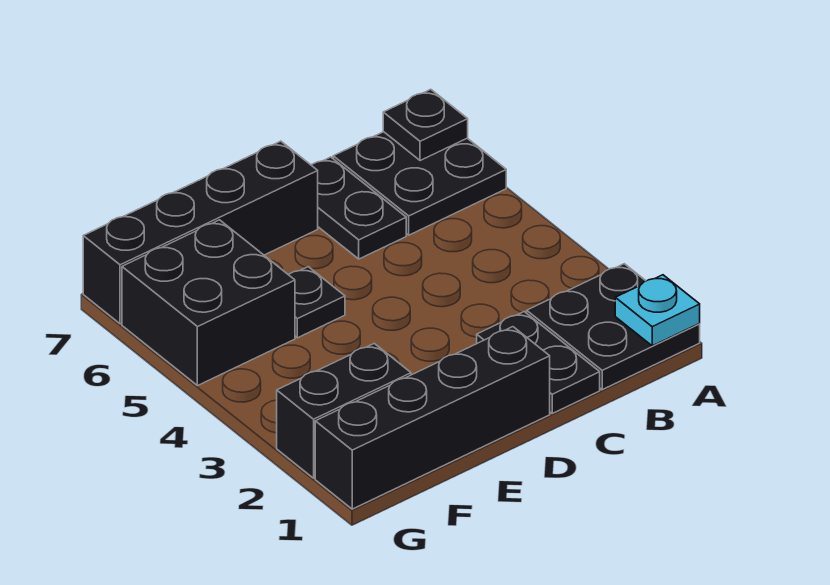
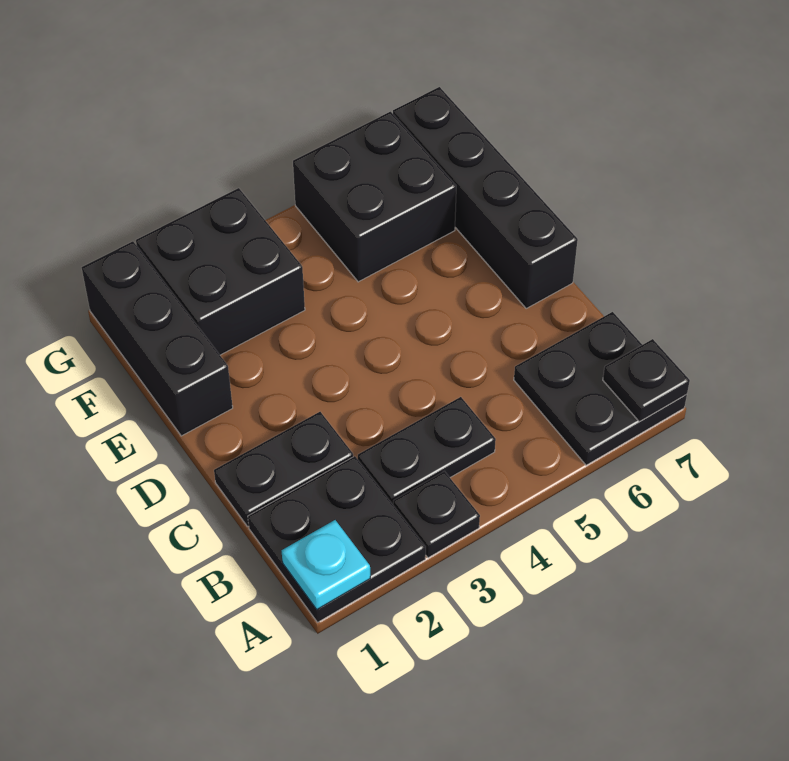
black plate C6:C7 level 1 -> black plate B3:B4 level 1
black brick D1:G1 level 1 -> black brick E1:G1 level 1
black plate E5 level 1 -> black plate A3 level 1
black brick F2:G2 level 1 -> black brick F2:G3 level 1

